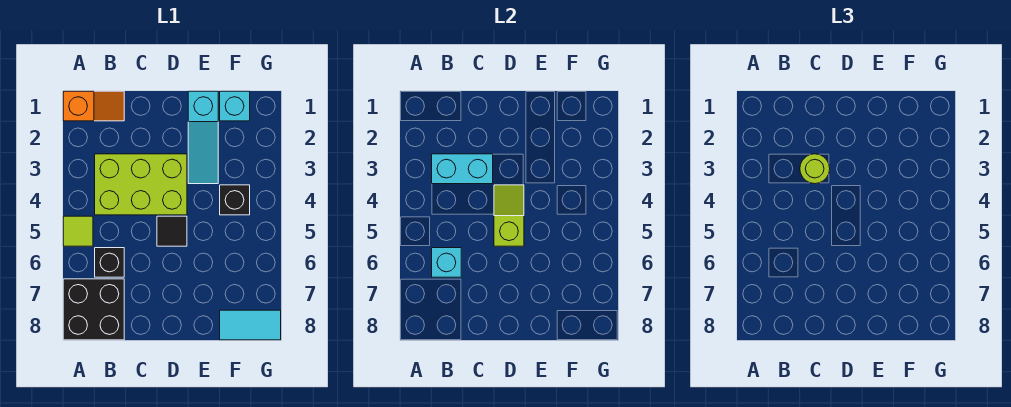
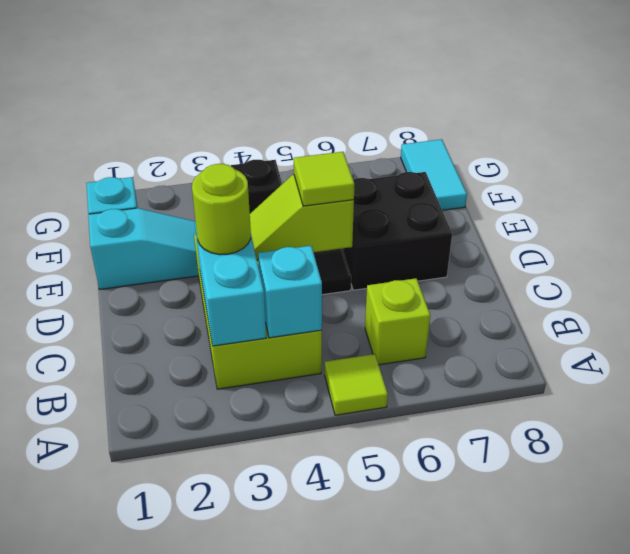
orange slope A1:B1 level 1 top A -> none
black brick A7:B8 level 1 -> black brick D6:E7 level 1
black brick B6 level 1 -> lime brick B6 level 1
cyan brick B6 level 2 -> cyan brick B4 level 2
none -> lime tile D5 level 3

